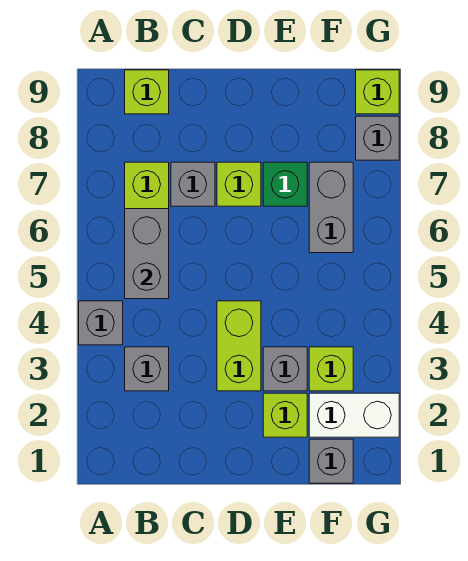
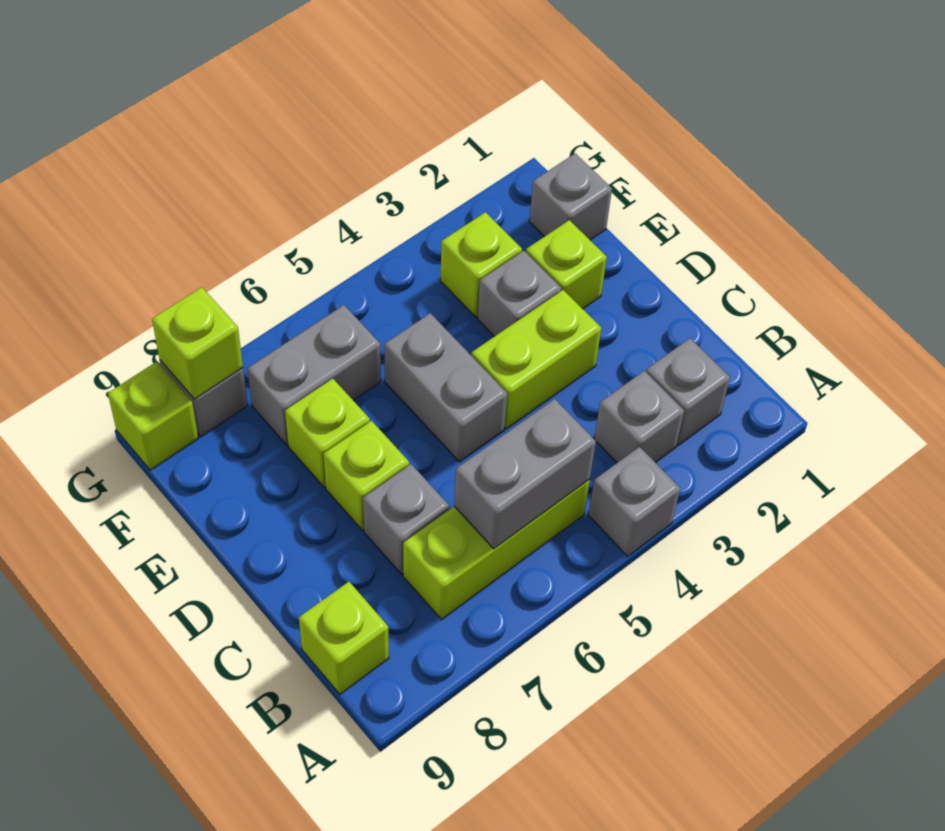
none -> grey brick B2 level 1
none -> grey brick D5:E5 level 1
green brick E7 level 1 -> lime brick E7 level 1
white brick F2:G2 level 1 -> none
none -> lime brick G8 level 2

